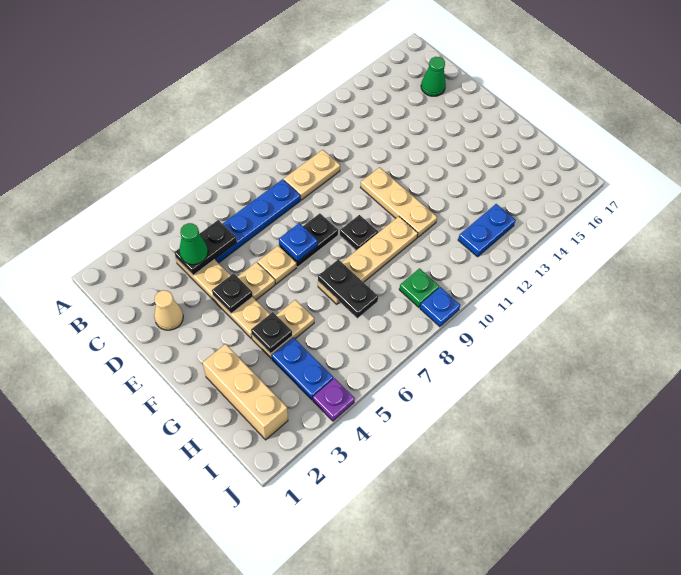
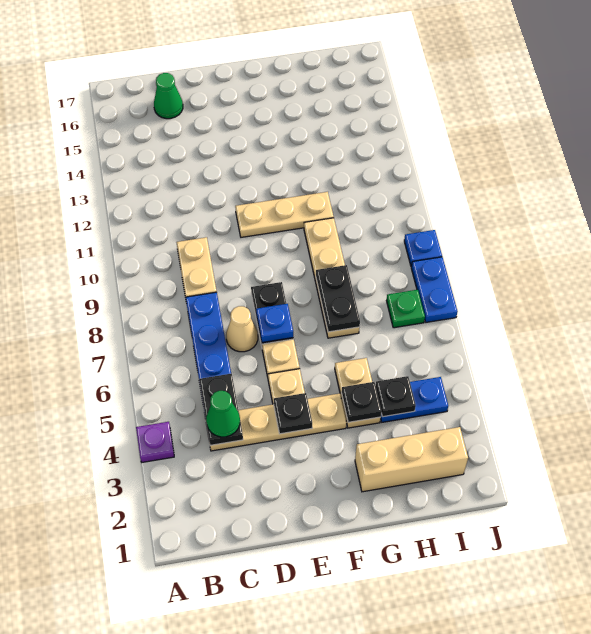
tan cone D2 level 1 -> tan cone D7 level 1
black plate F9 level 1 -> black plate H4 level 2
black plate G7:H7 level 2 -> black plate G7:G8 level 2
green plate I9 level 1 -> green plate I7 level 1
blue plate I12:I13 level 1 -> blue plate J7:J8 level 1
purple plate J4 level 1 -> purple plate A4 level 1

